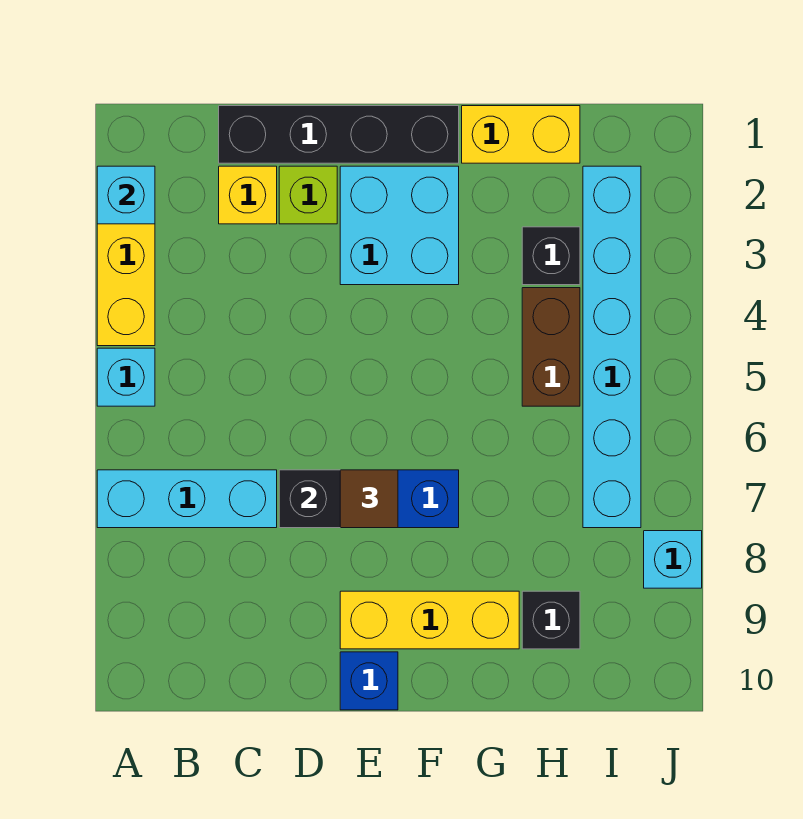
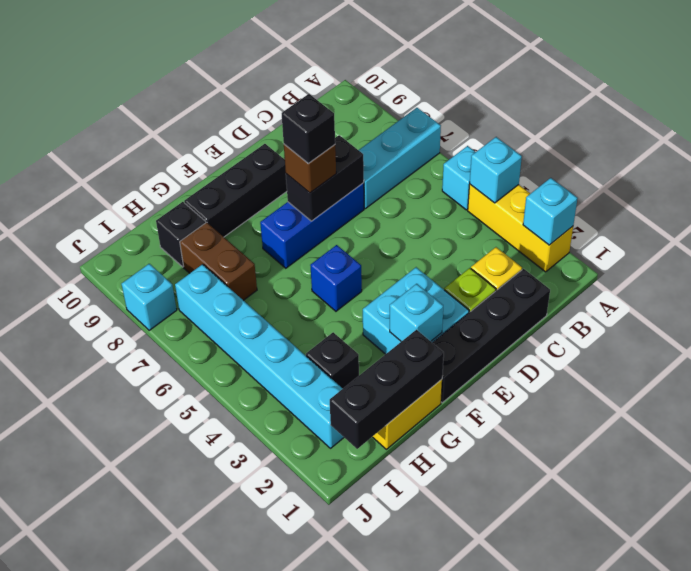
none -> cyan brick A4 level 2
brown tile E7 level 3 -> brown brick E7 level 3
none -> black brick E7 level 4
yellow brick E9:G9 level 1 -> black brick E9:G9 level 1
blue brick E10 level 1 -> blue brick F5 level 1
none -> cyan brick F2 level 2
none -> black brick G1:I1 level 2
brown brick H4:H5 level 1 -> brown brick H7:H8 level 1

